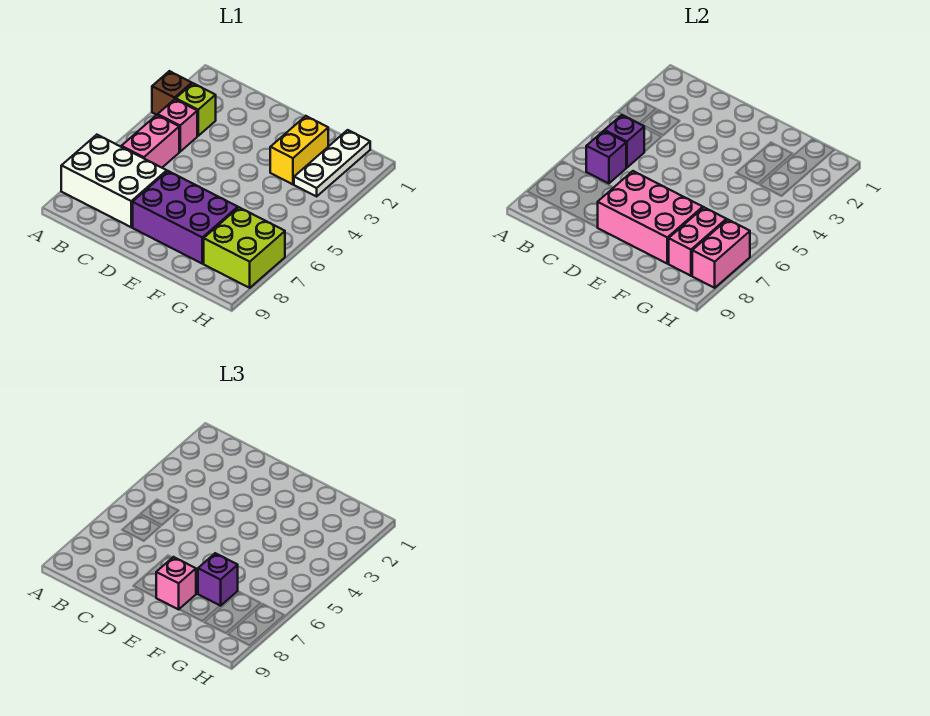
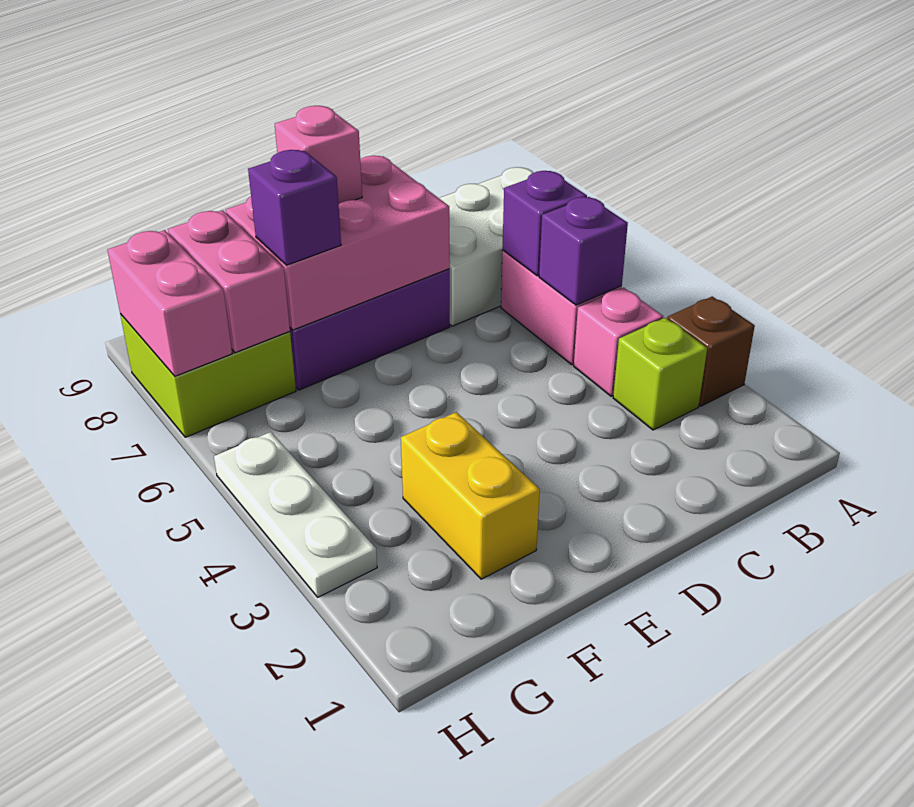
white plate G1:G3 level 1 -> white plate H3:H5 level 1

